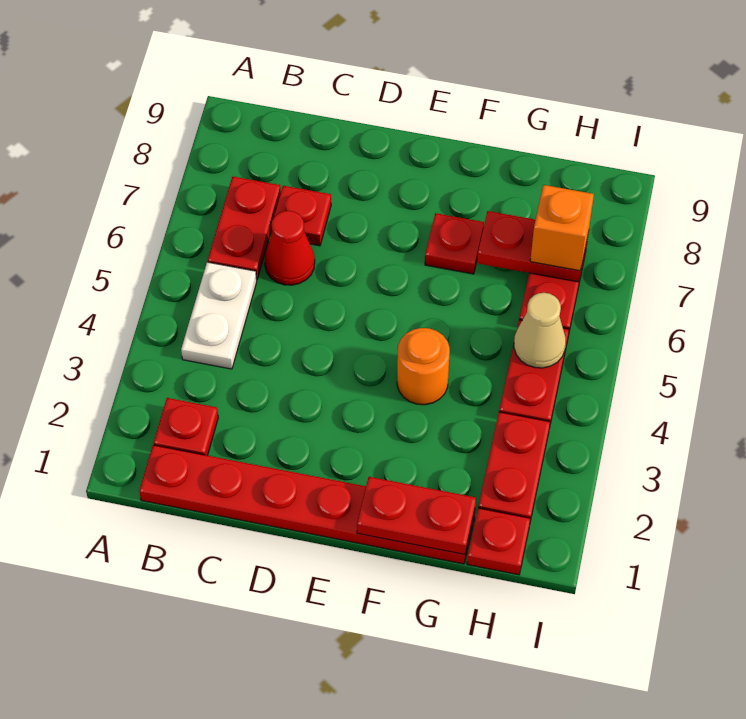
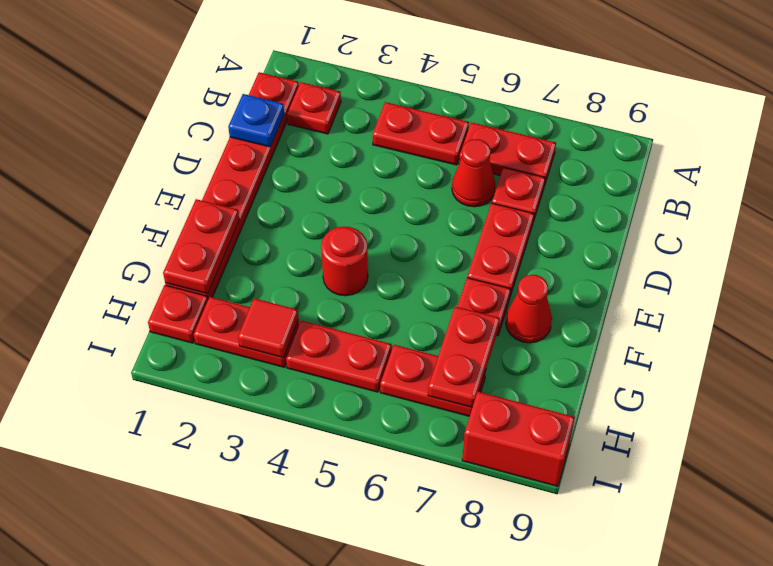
white plate B4:B5 level 1 -> red plate B4:B5 level 1
none -> blue plate C1 level 2
none -> red plate D7:E7 level 1
orange round brick F4 level 1 -> red round brick F4 level 1
none -> red cone F8 level 1
none -> red tile H3 level 2
tan cone H5 level 2 -> none
orange brick H7 level 3 -> none
none -> red brick I8:I9 level 1

